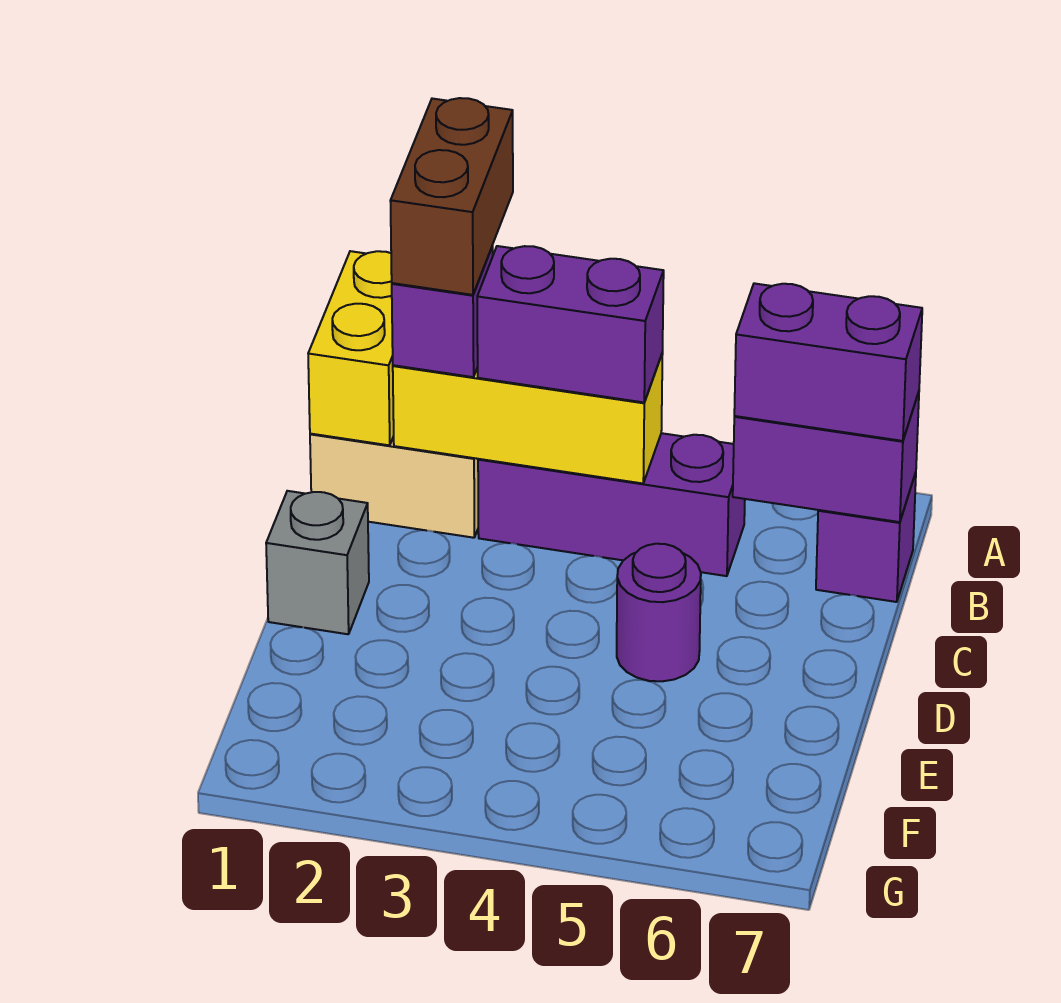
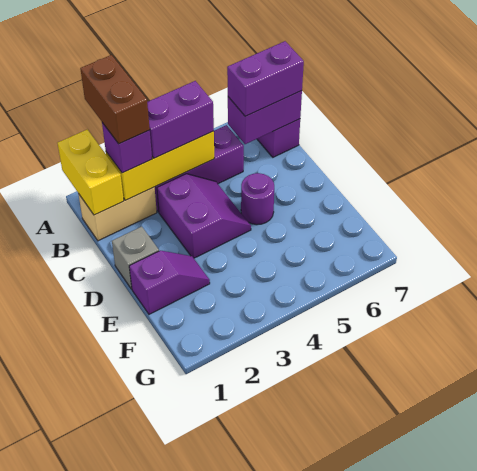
none -> purple slope C3:D4 level 1 top 3
none -> purple slope E1:E2 level 1 top 1

